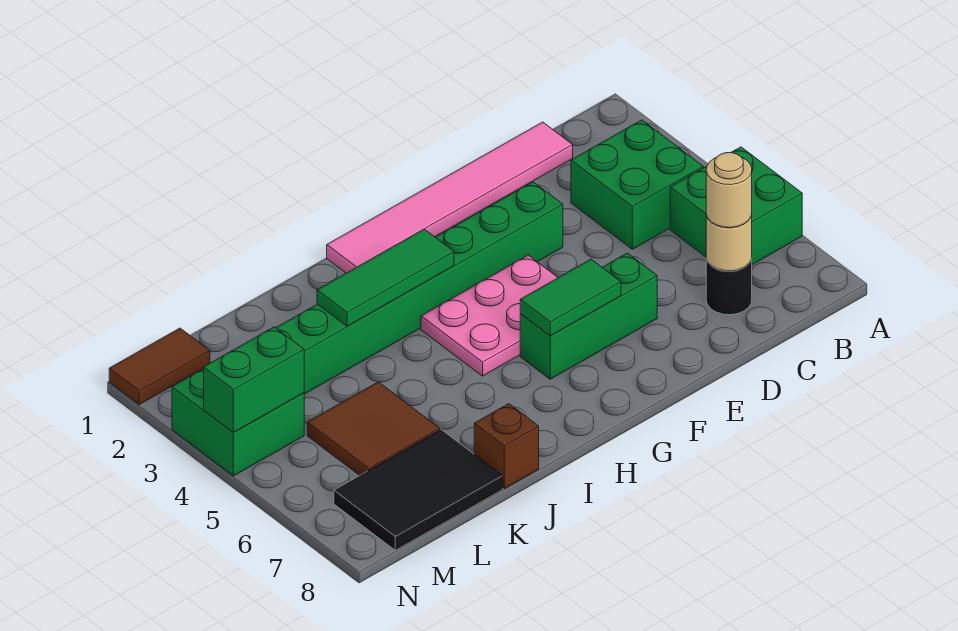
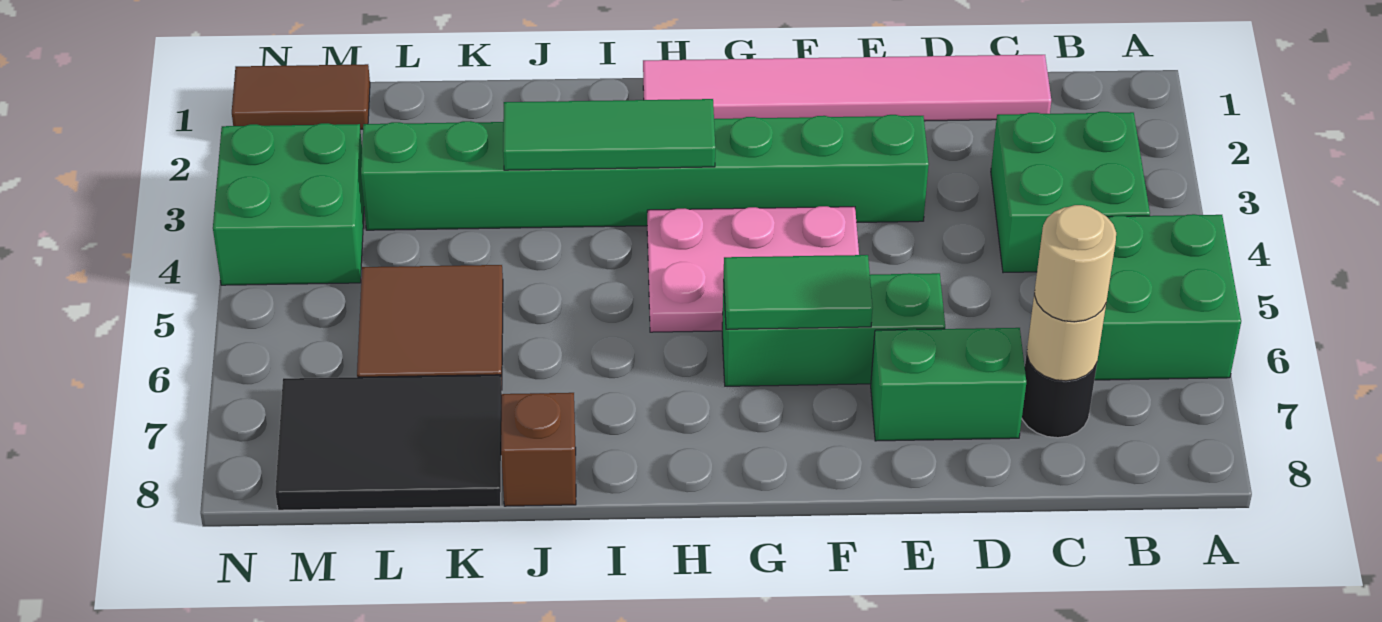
green brick M4:N4 level 2 -> green brick D7:E7 level 1

